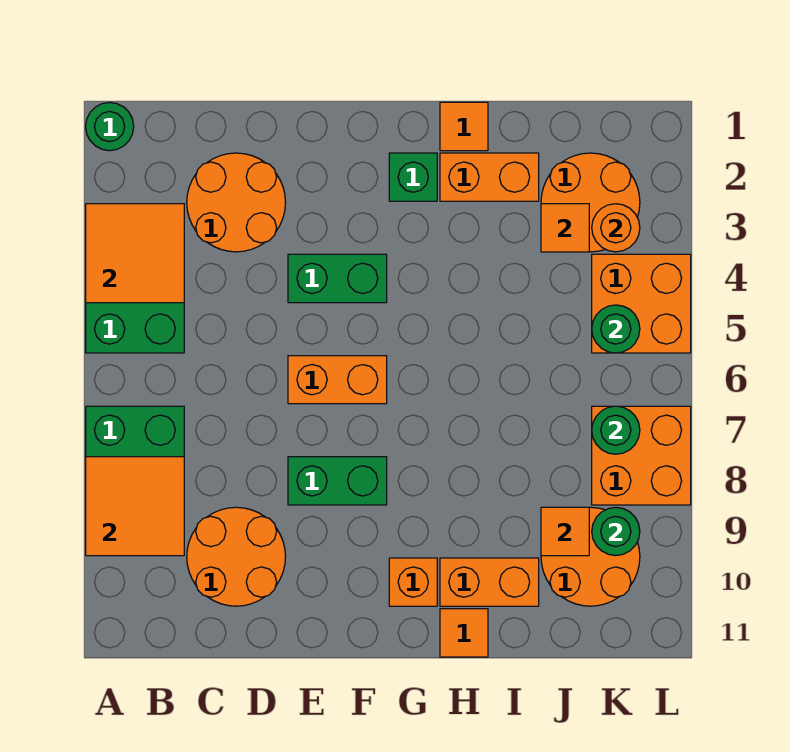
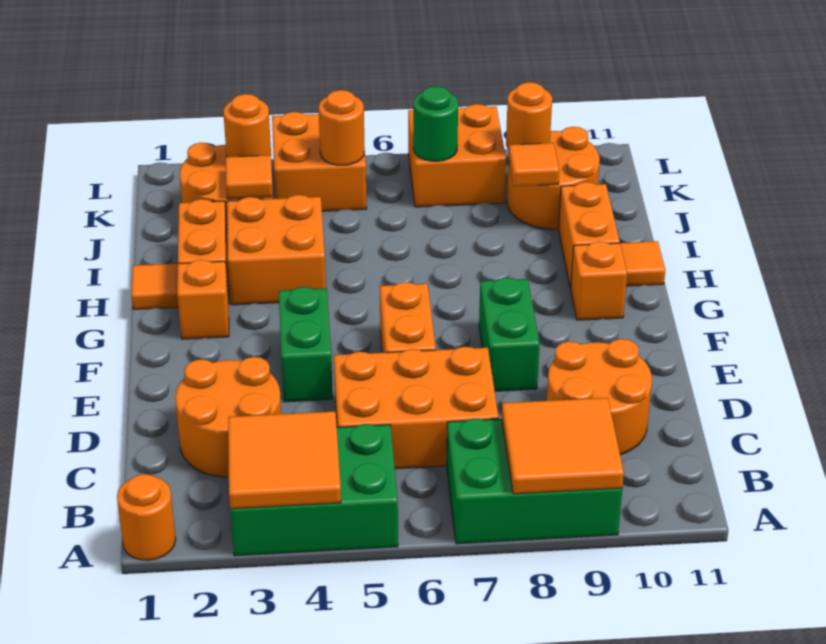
green round brick A1 level 1 -> orange round brick A1 level 1
none -> orange brick C5:D7 level 1
green brick G2 level 1 -> orange brick G2 level 1
none -> orange brick H3:I4 level 1
green round brick K5 level 2 -> orange round brick K5 level 2
green round brick K9 level 2 -> orange round brick K9 level 2

